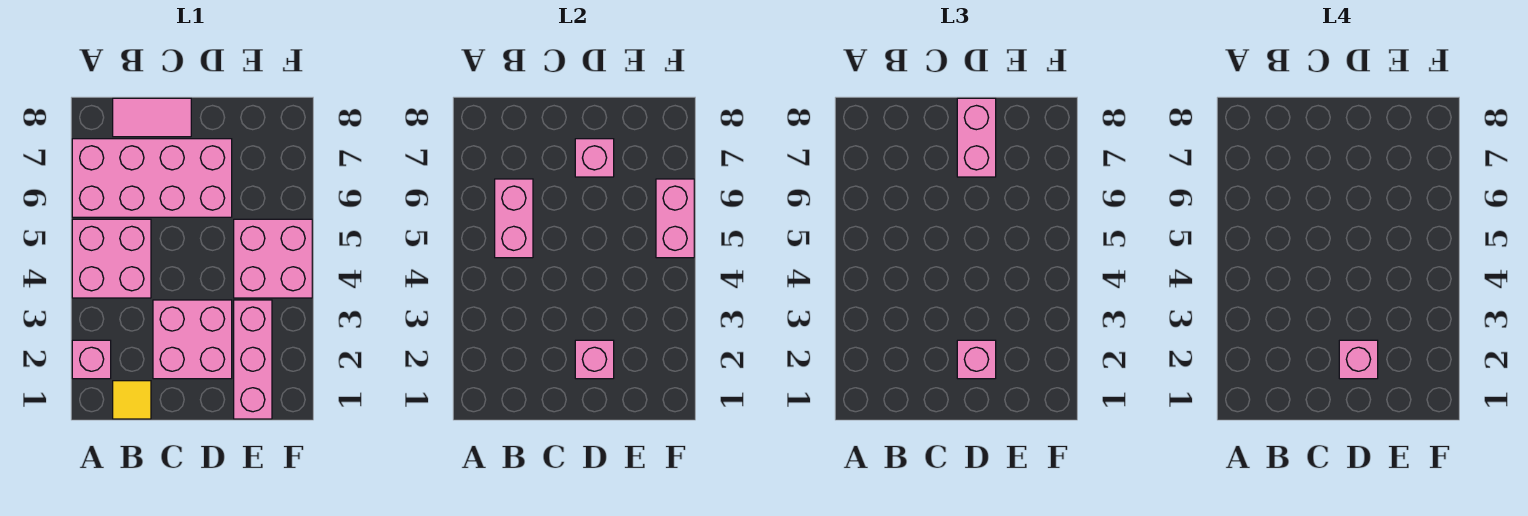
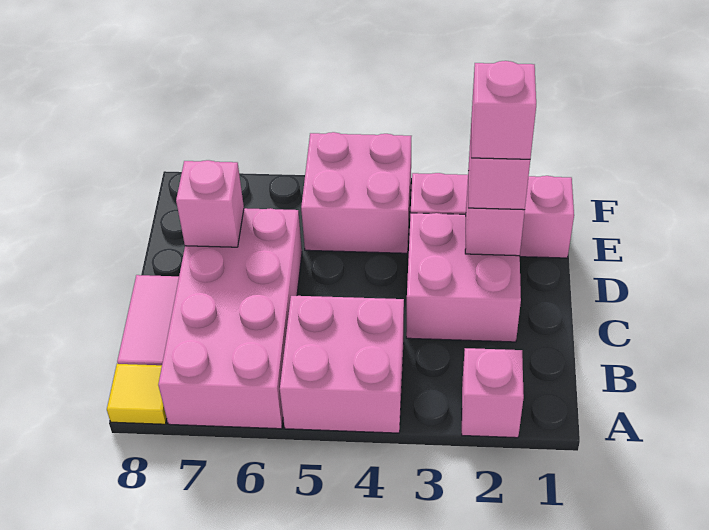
yellow tile B1 level 1 -> yellow tile A8 level 1
pink brick B5:B6 level 2 -> none
pink brick D7:D8 level 3 -> none
pink brick F5:F6 level 2 -> none

